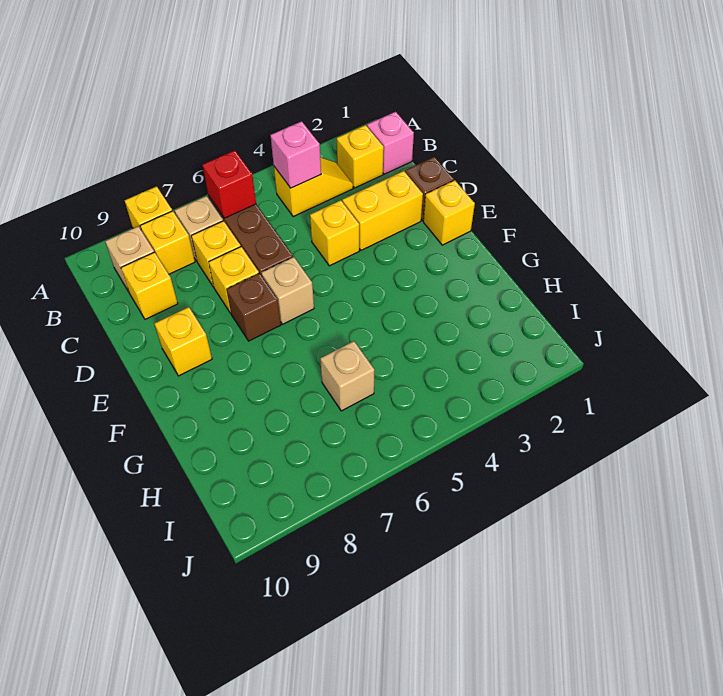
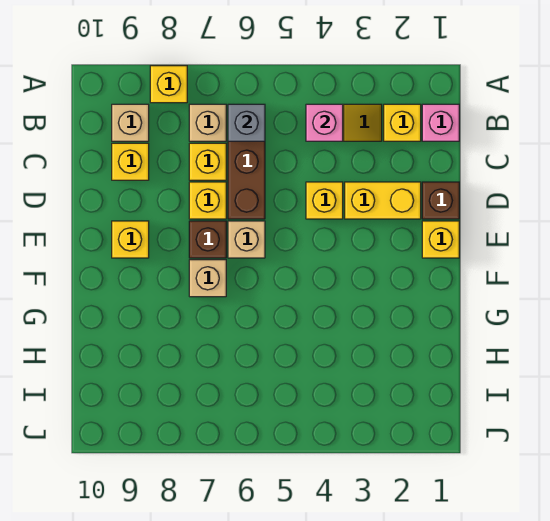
red brick B6 level 2 -> grey brick B6 level 2
yellow brick B8 level 1 -> none
tan brick H6 level 1 -> tan brick F7 level 1

